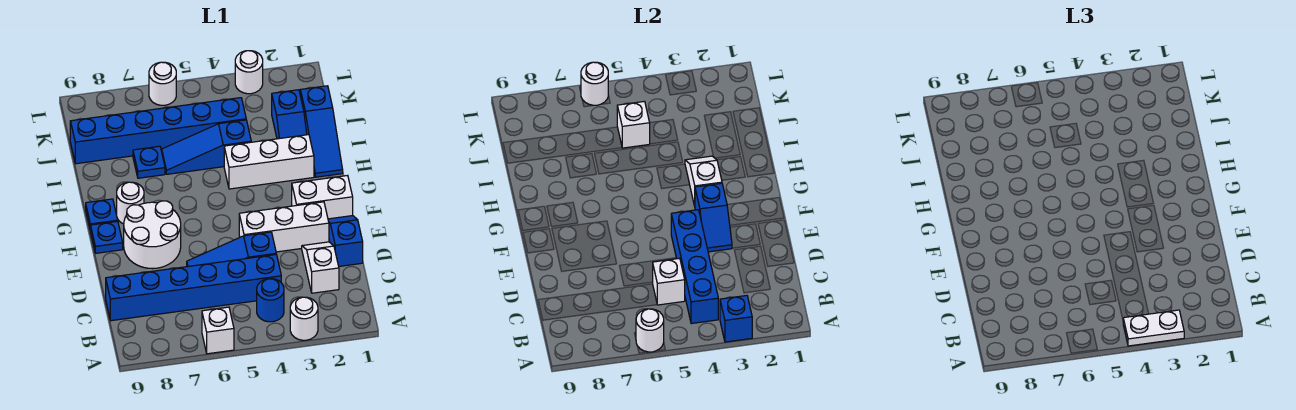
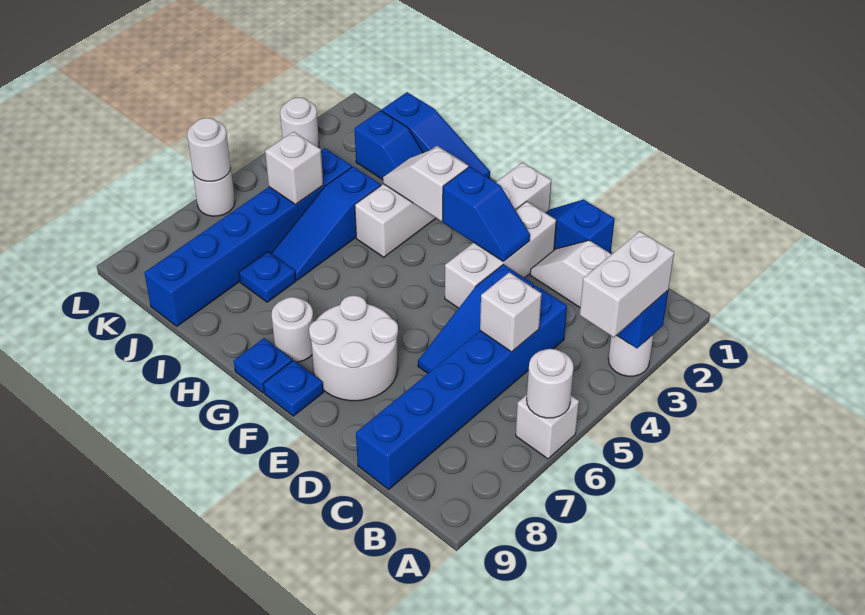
white plate A3:A4 level 3 -> white brick A3:A4 level 3
blue round brick B4 level 1 -> none
blue brick B4:E4 level 2 -> none

